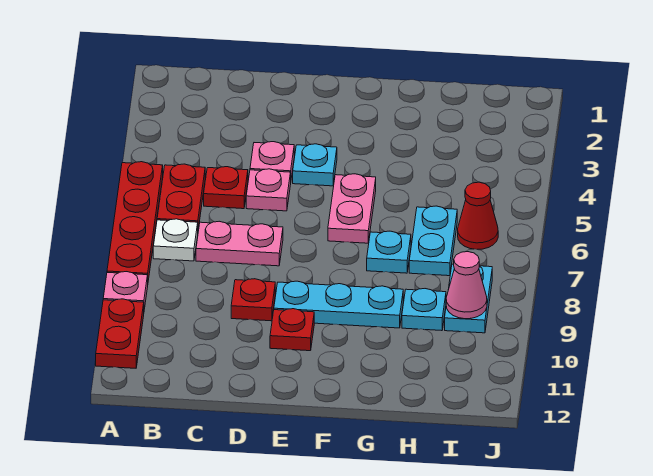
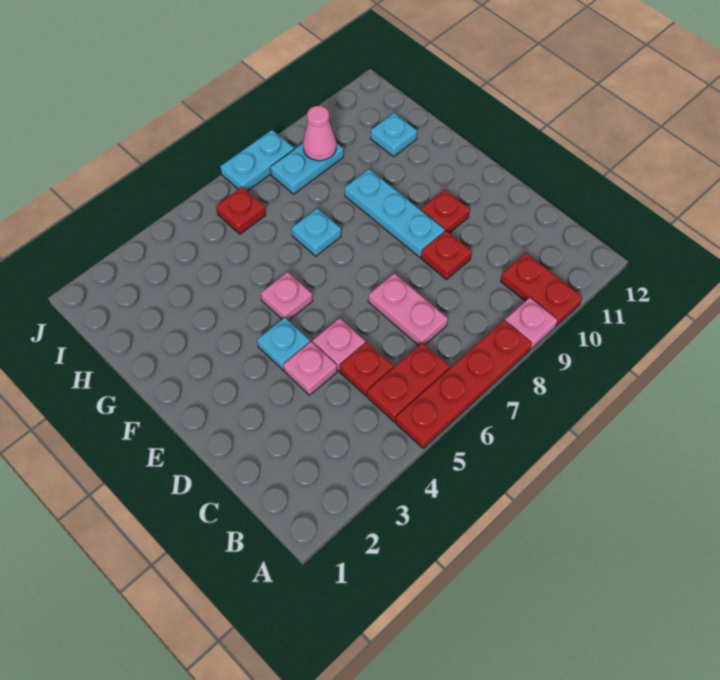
red plate A10:A11 level 1 -> red plate A10:B10 level 1
white plate B7 level 1 -> none
pink plate F5:F6 level 1 -> pink plate F5 level 1
cyan plate H6:H7 level 1 -> cyan plate J7:J8 level 1
cyan plate H9 level 1 -> cyan plate H11 level 1
red cone I6 level 1 -> red plate I6 level 1

